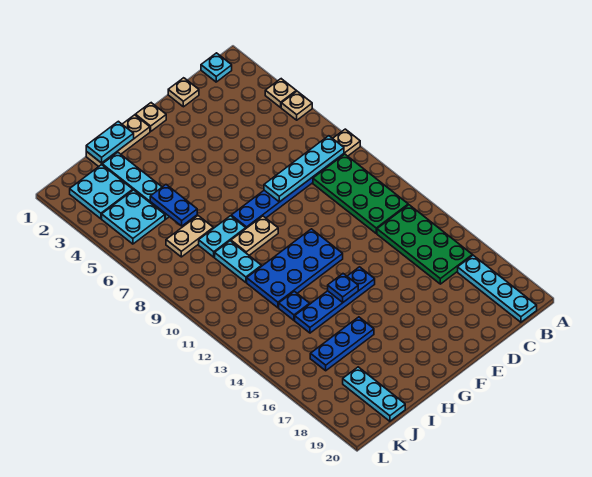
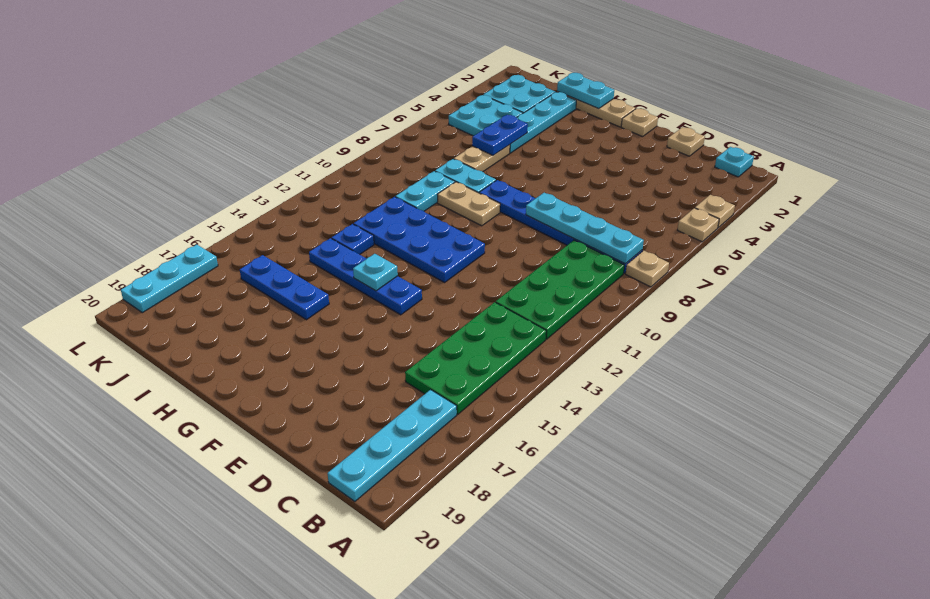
blue plate G14 level 2 -> cyan plate G14 level 2
tan plate I7:J7 level 1 -> tan plate I6:I7 level 1
cyan plate J18:J20 level 1 -> cyan plate L17:L19 level 1

